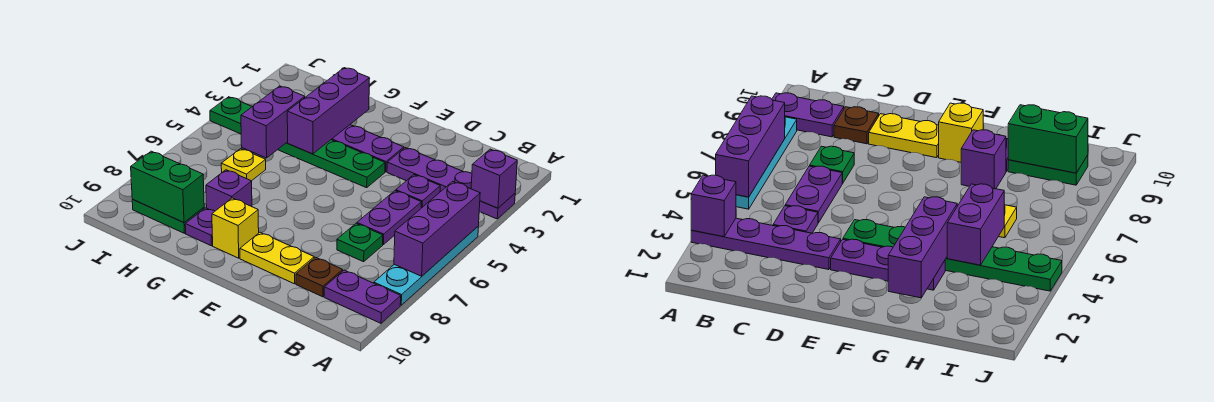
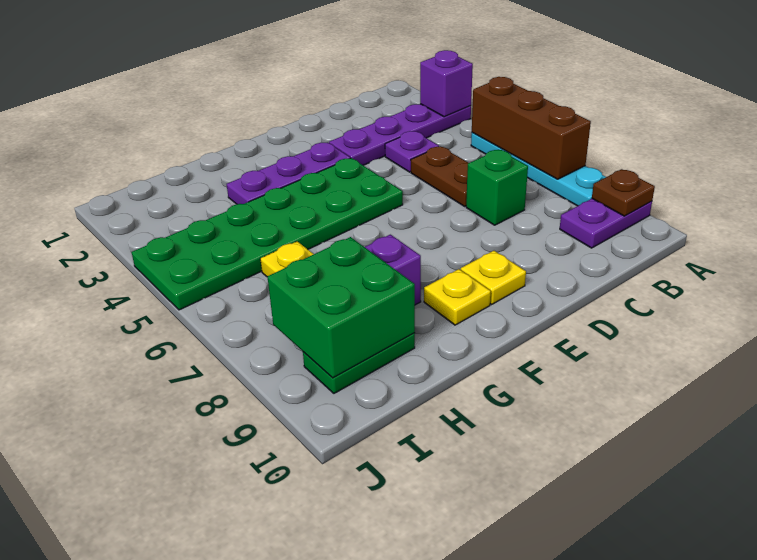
purple brick A5:A7 level 2 -> brown brick A5:A7 level 2
purple plate C5:C6 level 1 -> brown plate C5:C6 level 1
green plate C7 level 1 -> green brick C7 level 1
brown plate C9 level 1 -> brown plate A9 level 2
yellow plate D9:E9 level 1 -> yellow plate E9 level 1
green plate E4:J4 level 1 -> green plate E4:J5 level 1
yellow brick F9 level 1 -> yellow plate F9 level 1
purple brick G2:G4 level 2 -> none
purple plate G9 level 1 -> none
purple brick H4:H5 level 2 -> none
green brick H9:I9 level 2 -> green brick H8:I9 level 2

